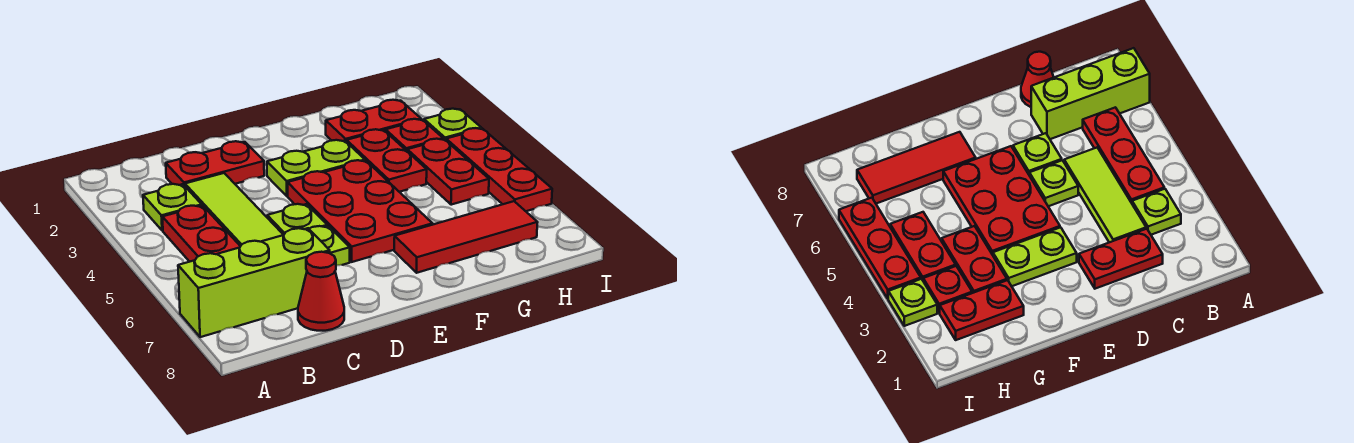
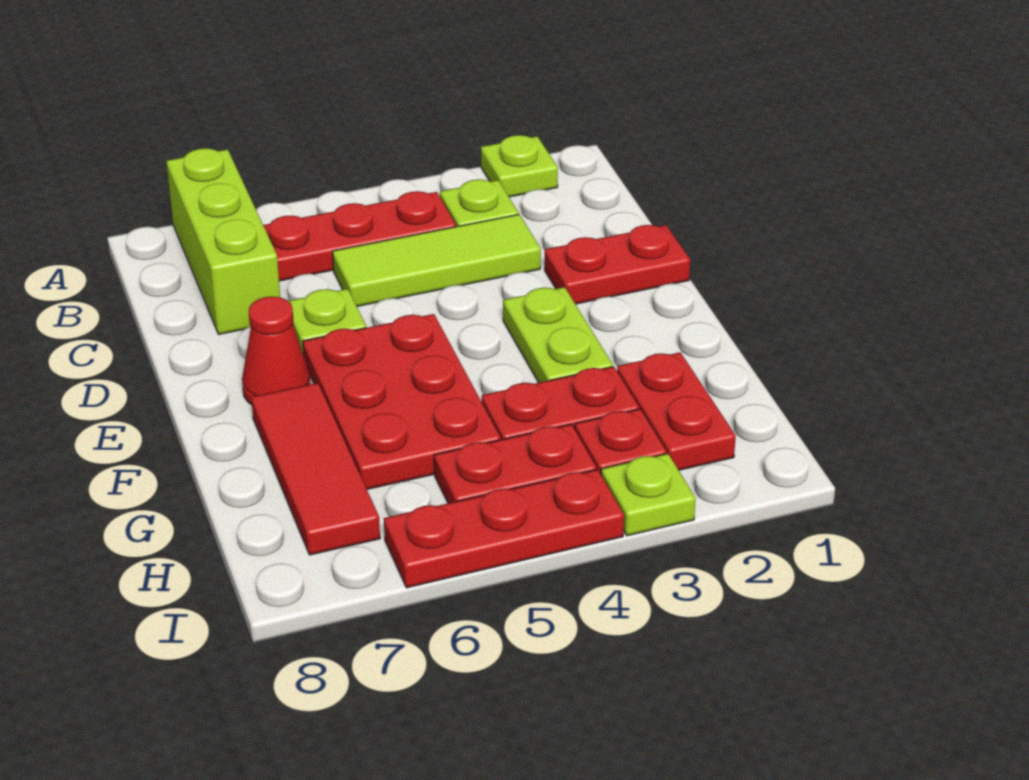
red plate C2:D2 level 1 -> red plate D1:D2 level 1
red cone C8 level 1 -> red cone E7 level 1
lime plate D5 level 1 -> lime plate A2 level 1
red plate E4:F6 level 1 -> red plate E5:G6 level 1

